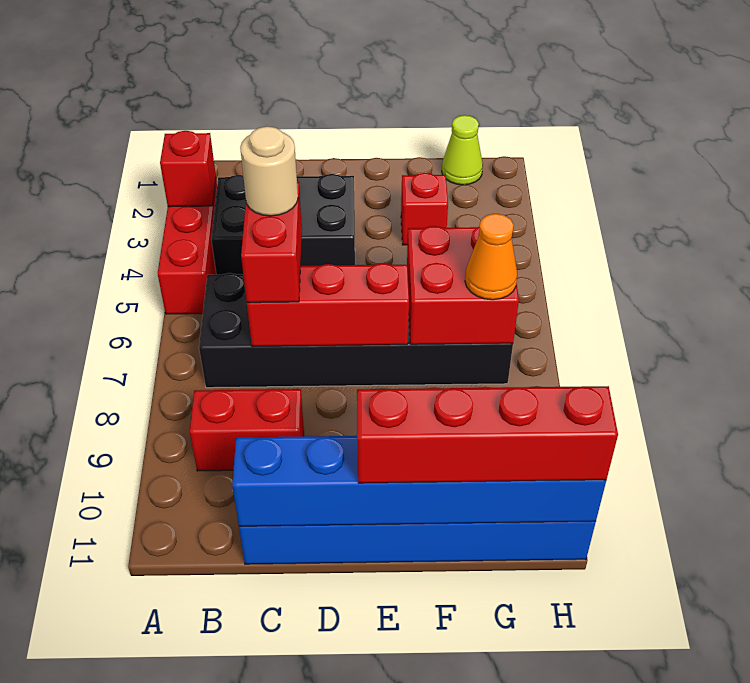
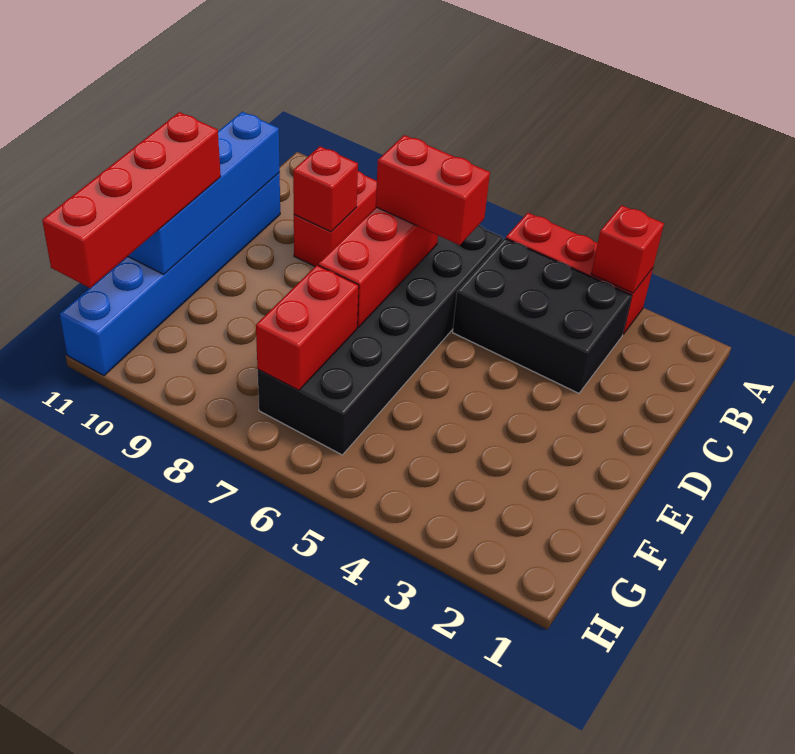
black brick B3:D4 level 1 -> black brick B3:C5 level 1
tan round brick C6 level 4 -> none
blue brick C11:H11 level 2 -> blue brick C11:F11 level 2
red brick F3 level 1 -> red brick C9 level 2
red brick F6:G7 level 2 -> red brick F7:G7 level 2
lime cone G1 level 1 -> none
orange cone G7 level 3 -> none

